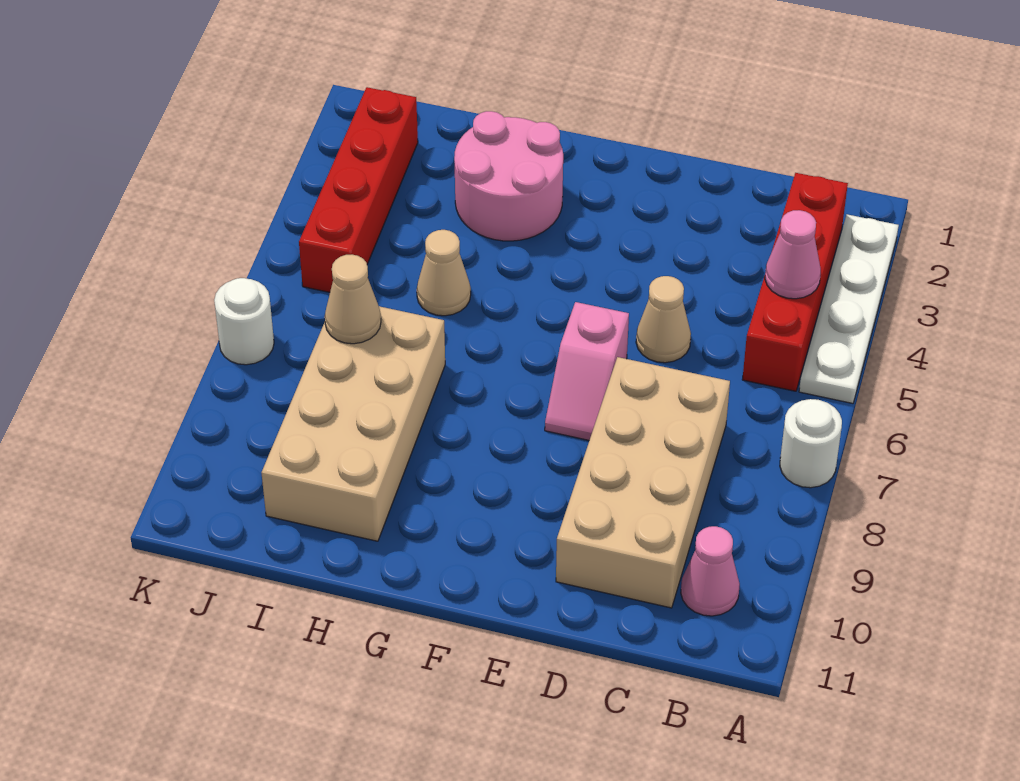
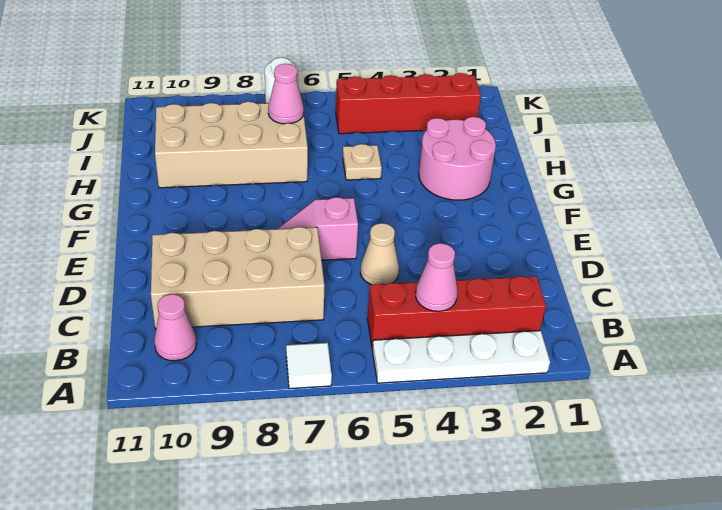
white round brick A7 level 1 -> white tile A7 level 1
tan cone H5 level 1 -> tan plate H5 level 1
tan cone I7 level 2 -> pink cone I7 level 2

